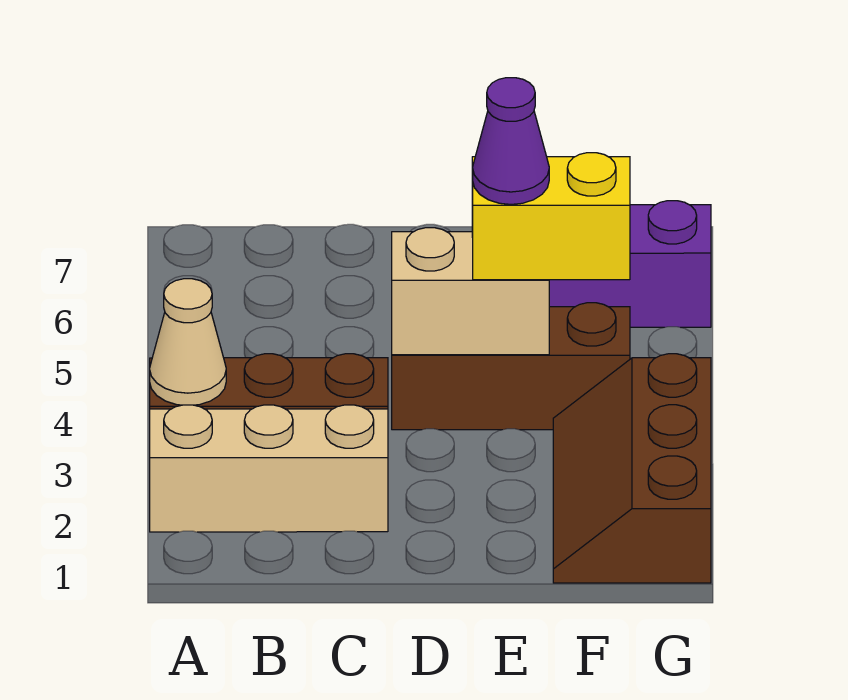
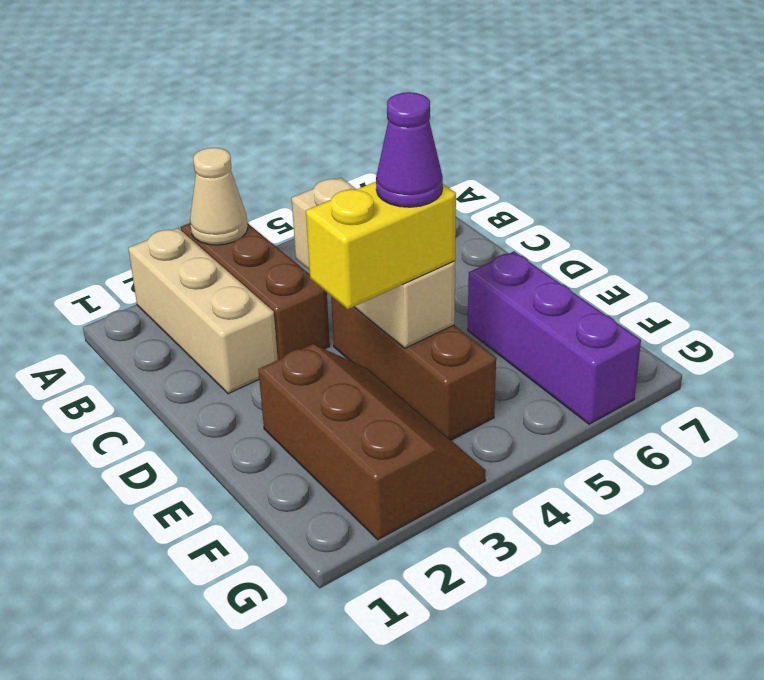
tan brick D4:E4 level 2 -> tan brick C4:E4 level 2
yellow brick E4:F4 level 3 -> yellow brick E3:E4 level 3
brown slope F1:G3 level 1 top G -> brown slope E2:G3 level 1 top 2

